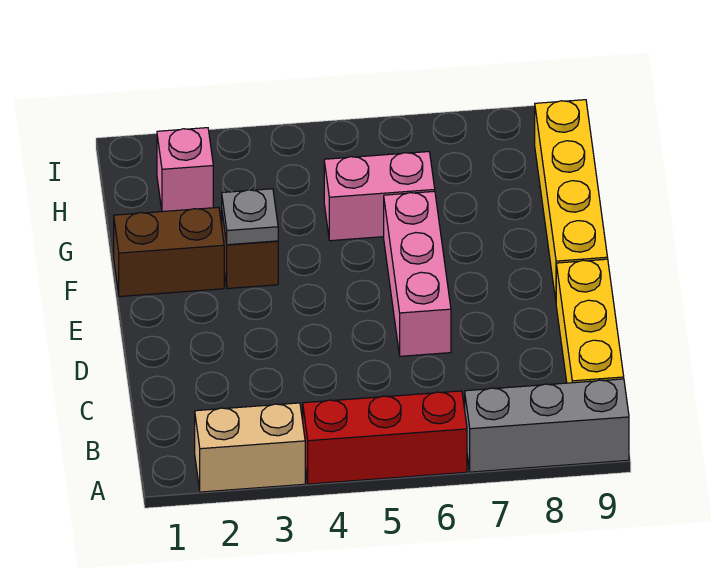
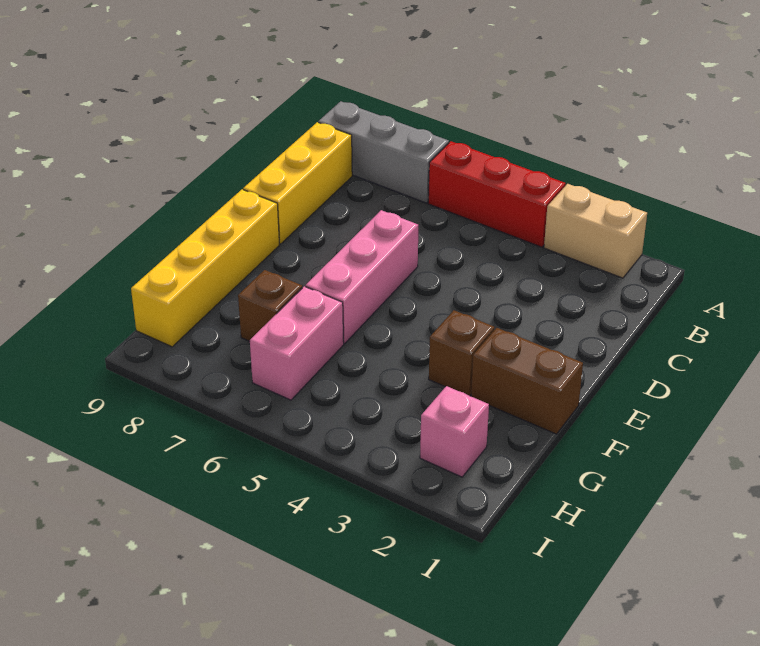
grey plate F3 level 2 -> none
pink brick G5:G6 level 1 -> pink brick G6:H6 level 1
none -> brown brick G7 level 1

